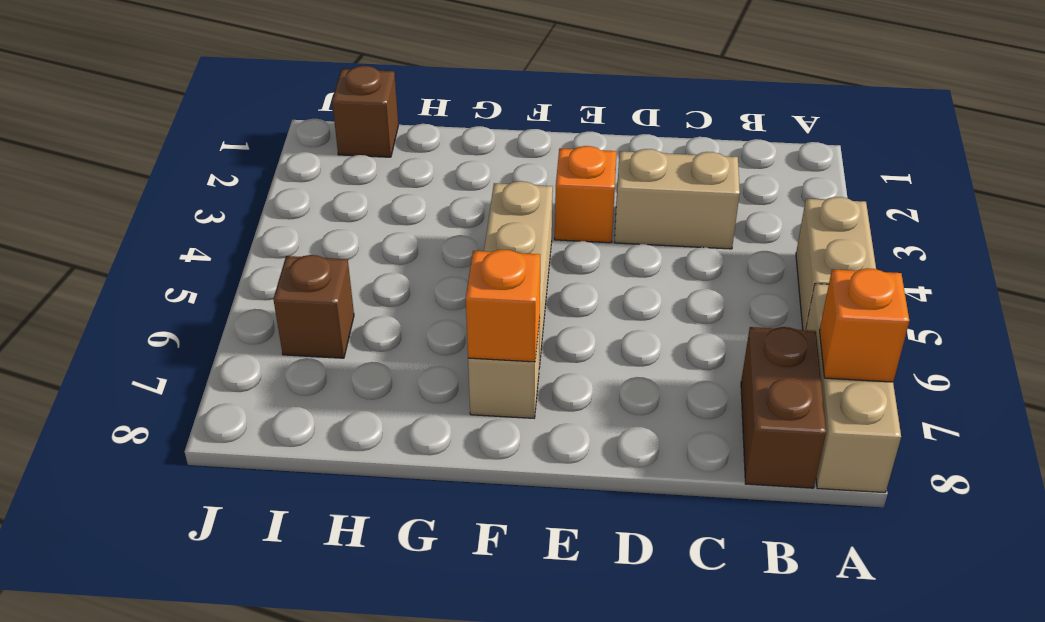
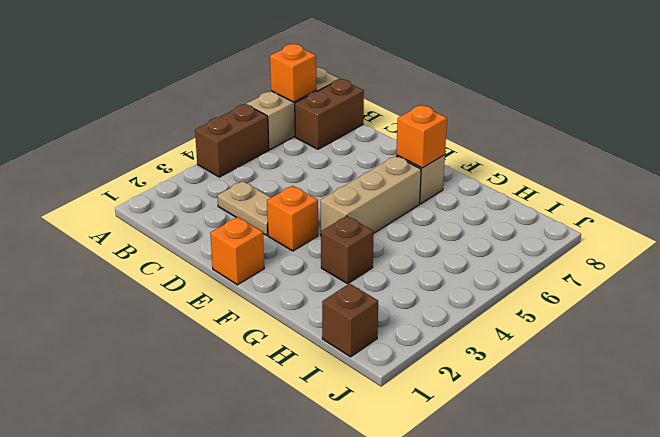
tan brick A4:A5 level 1 -> brown brick A4:A5 level 1
tan brick C3:D3 level 1 -> tan plate C3:D3 level 1
none -> orange brick E1 level 1
brown brick I6 level 1 -> brown brick G3 level 1

